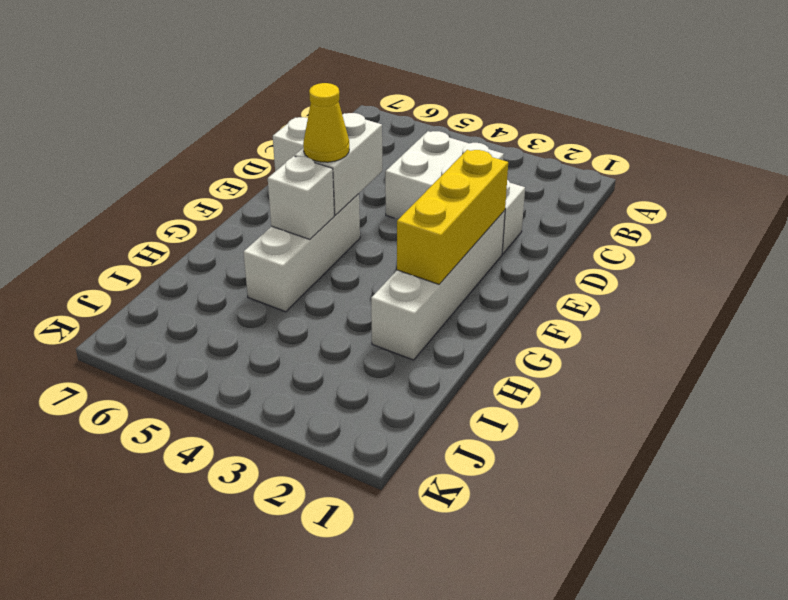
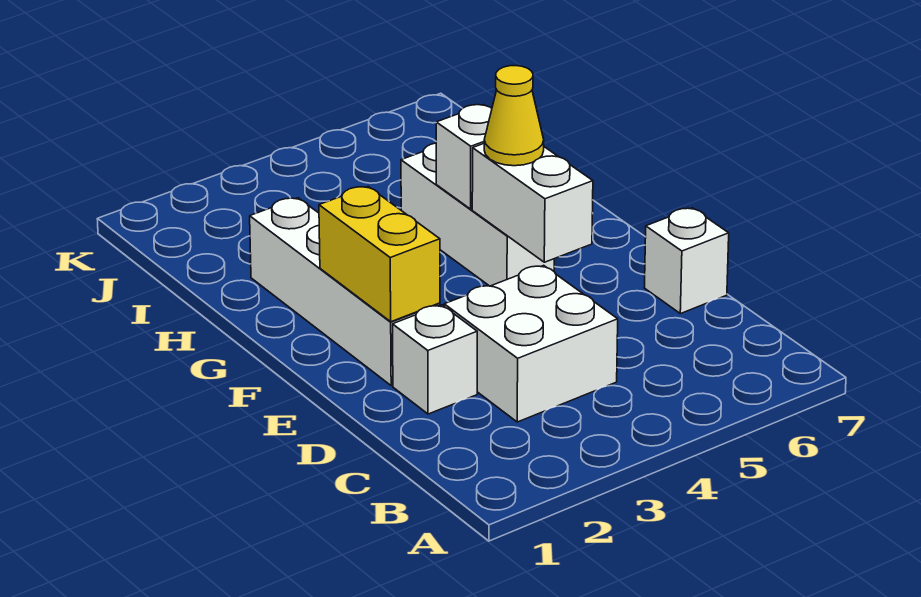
yellow brick E2:G2 level 2 -> yellow brick E2:F2 level 2

